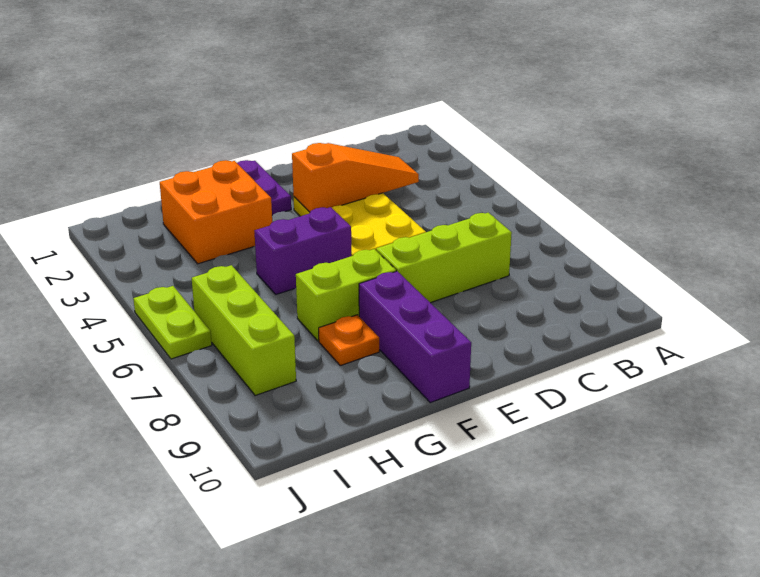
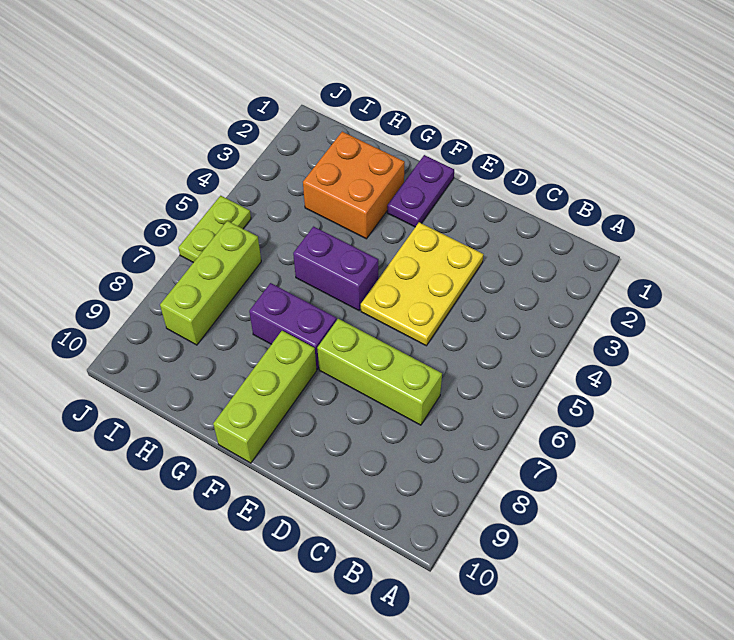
orange slope C3:E3 level 2 top E -> none
lime brick F7:G7 level 1 -> purple brick F7:G7 level 1
purple brick F8:F10 level 1 -> lime brick F8:F10 level 1
orange plate G8 level 1 -> none

